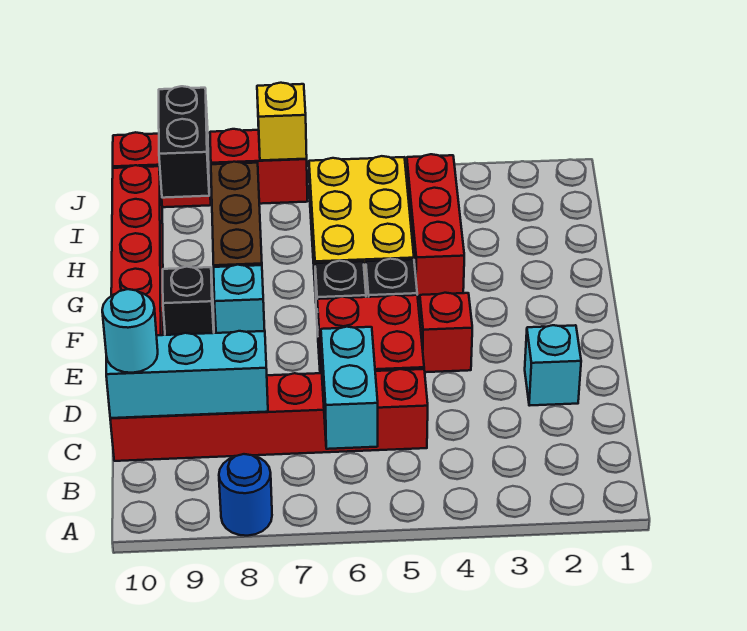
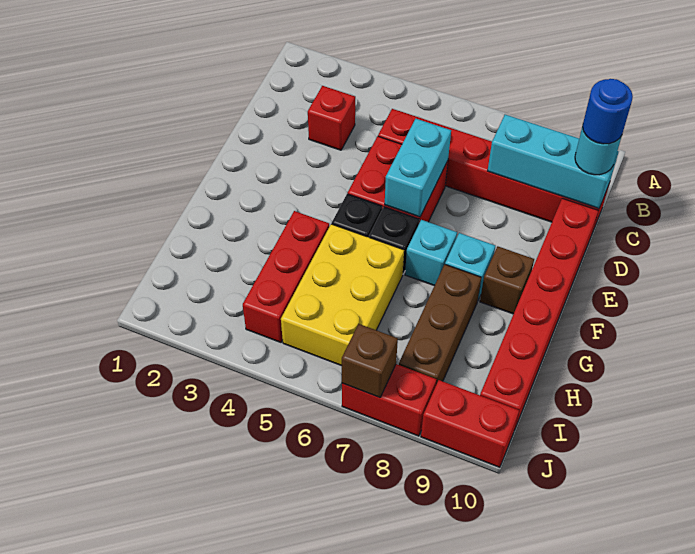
blue round brick A8 level 1 -> blue round brick C10 level 4
cyan brick B6:C6 level 2 -> cyan brick D6:E6 level 2
cyan brick D2 level 1 -> cyan brick F7 level 1
red brick E4 level 1 -> red brick C3 level 1
black brick F9 level 1 -> brown brick F9 level 1
black brick I9:J9 level 2 -> none
yellow brick J7 level 2 -> brown brick J7 level 2

